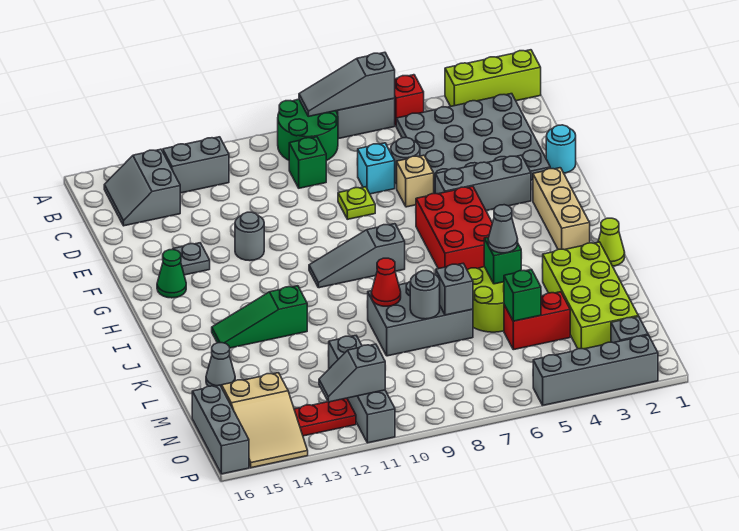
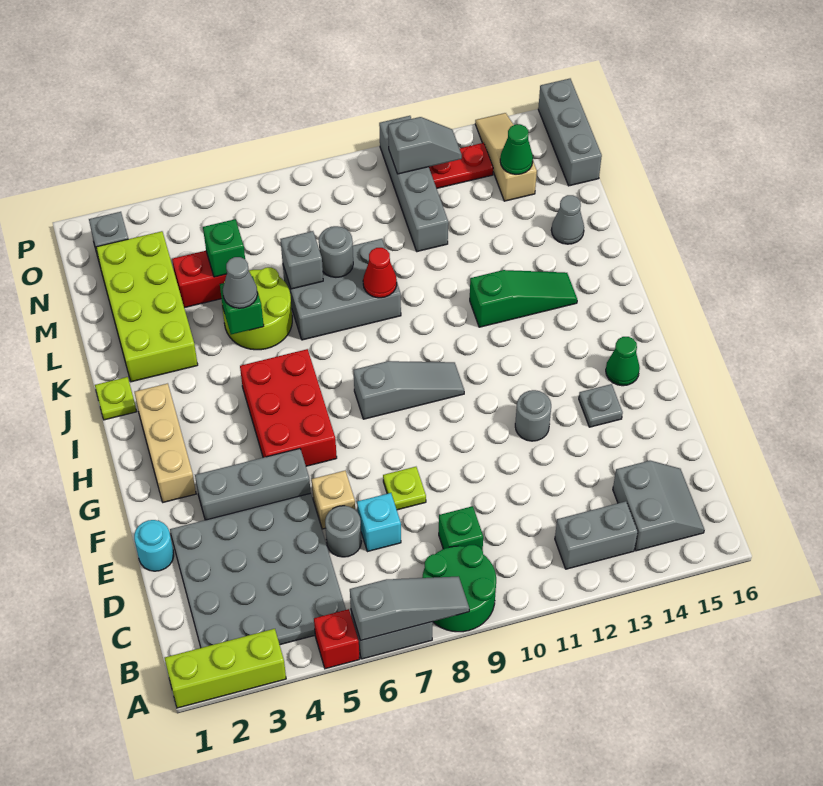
lime cone J1 level 1 -> lime plate J1 level 1
tan slope N14:P15 level 1 top N -> tan slope N14:P14 level 1 top N
none -> green cone N14 level 2
grey brick P2:P5 level 1 -> none

